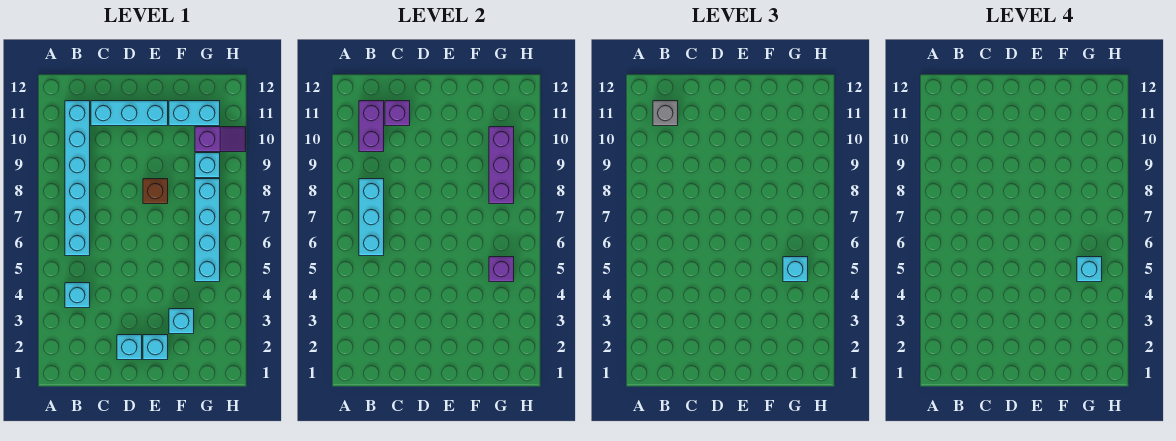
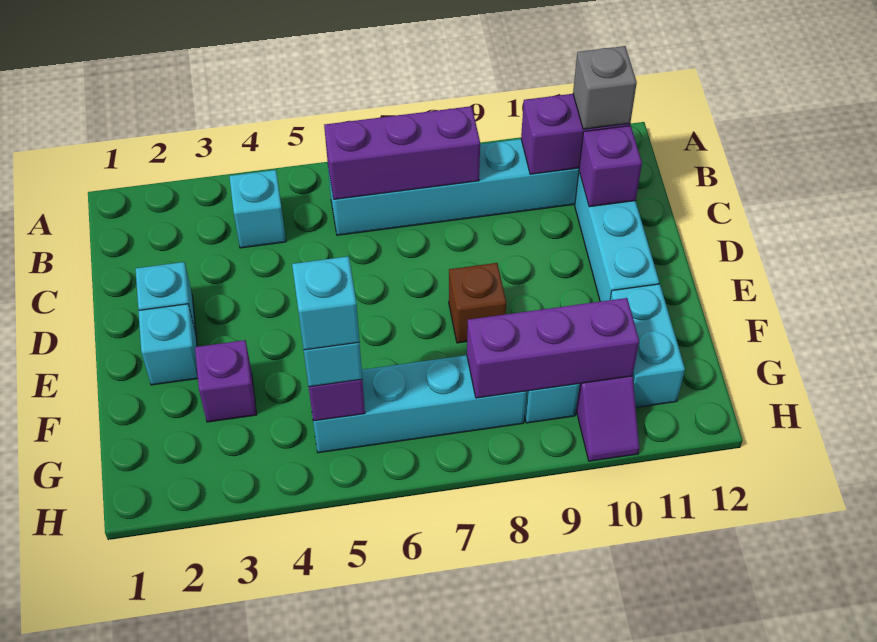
cyan brick B6:B8 level 2 -> purple brick B6:B8 level 2
cyan brick F3 level 1 -> purple brick F3 level 1

